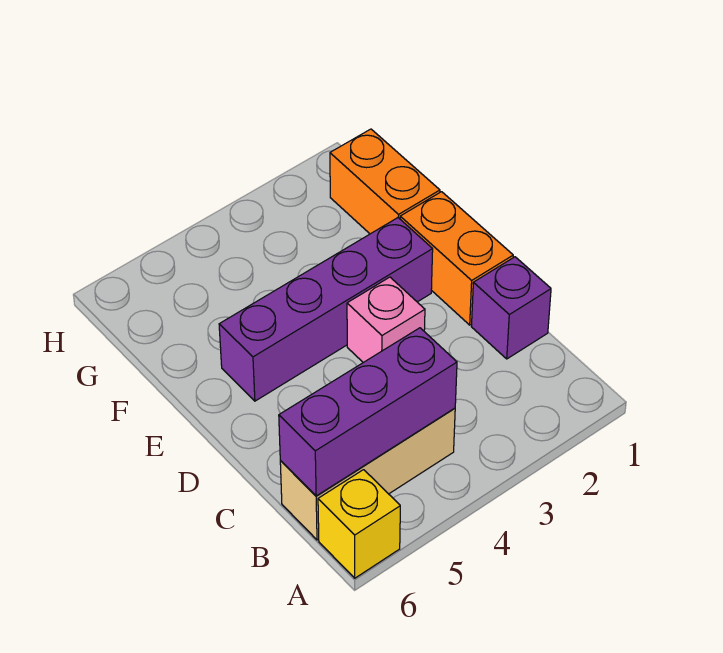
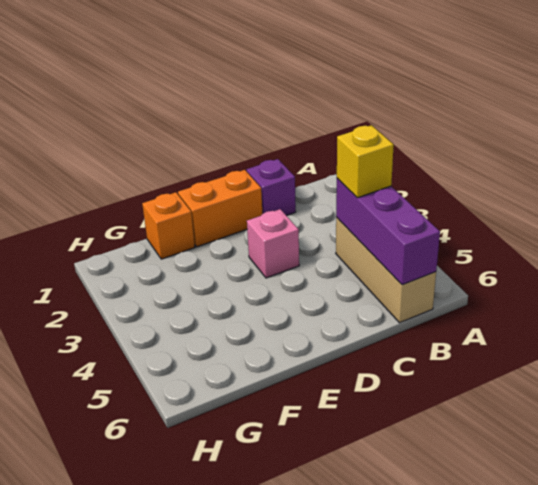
yellow brick A6 level 1 -> yellow brick B4 level 3
purple brick E2:E5 level 1 -> none
orange brick F1:G1 level 1 -> orange brick F1 level 1

